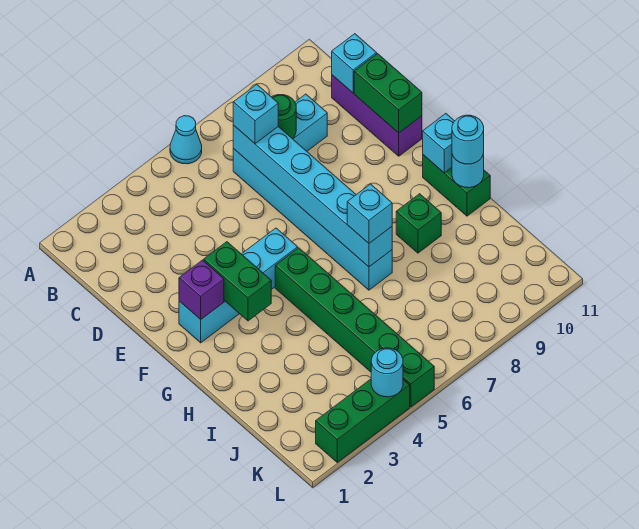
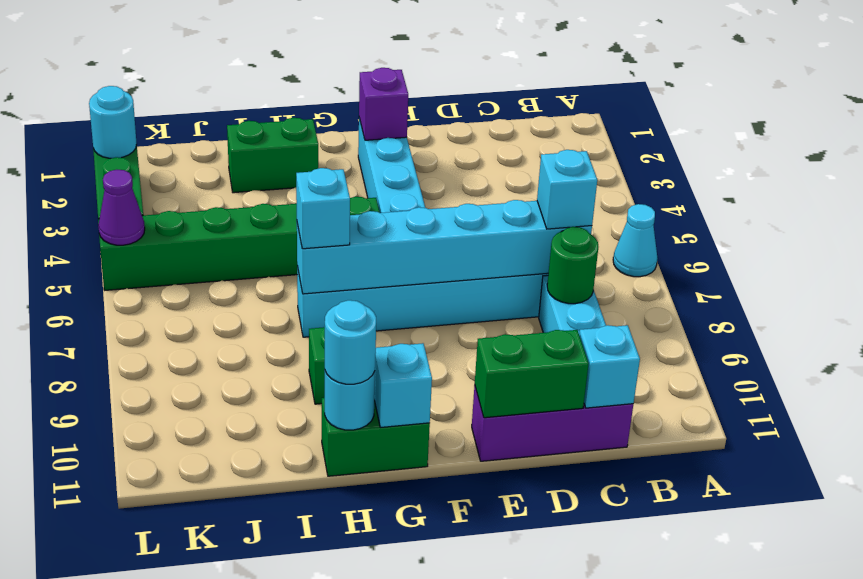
green brick F3:G3 level 2 -> green brick H2:I2 level 1
cyan round brick L4 level 2 -> cyan round brick L2 level 2
none -> purple cone L5 level 2

